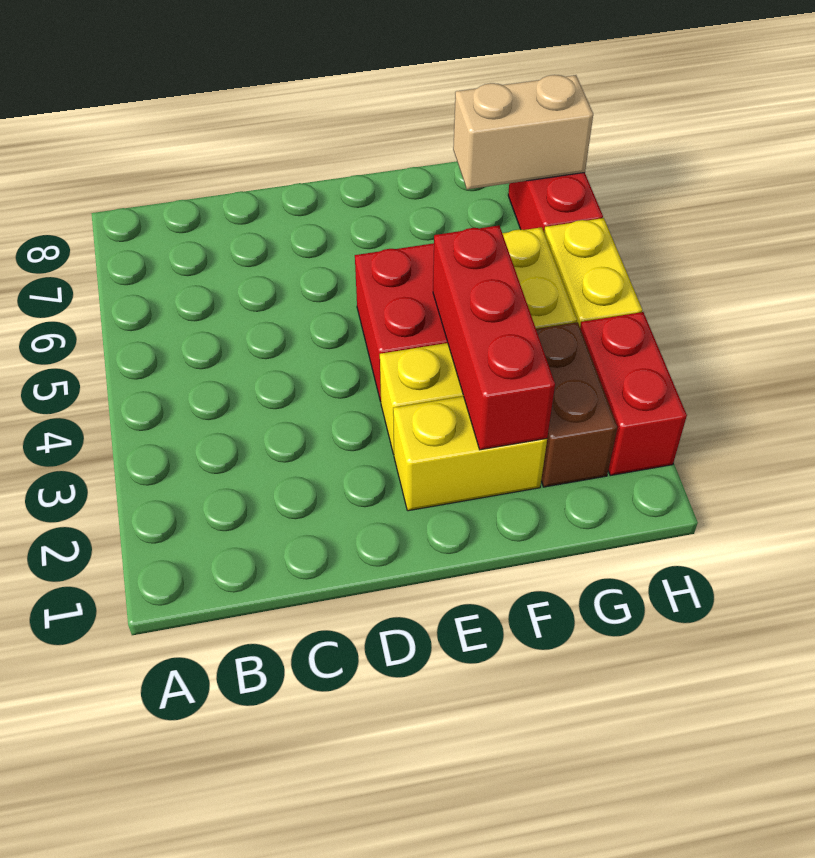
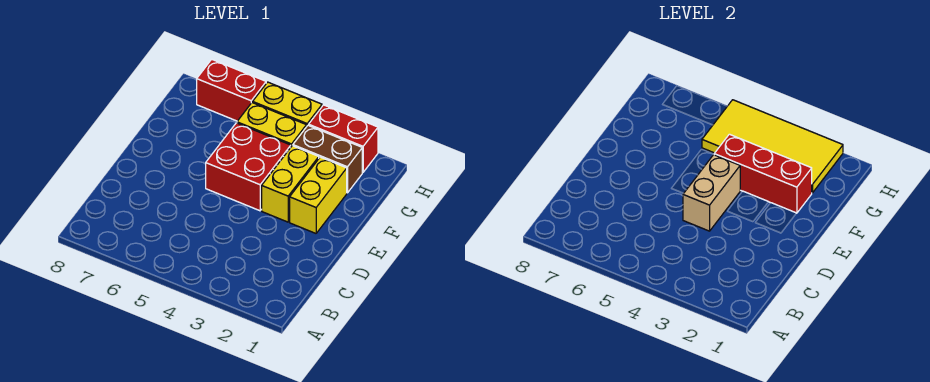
none -> yellow tile G2:H5 level 2
tan brick G7:H7 level 2 -> tan brick D4:E4 level 2

